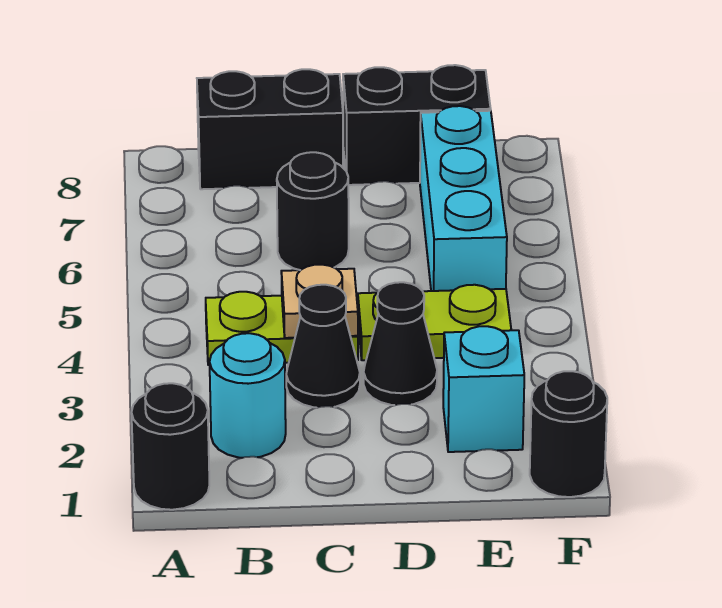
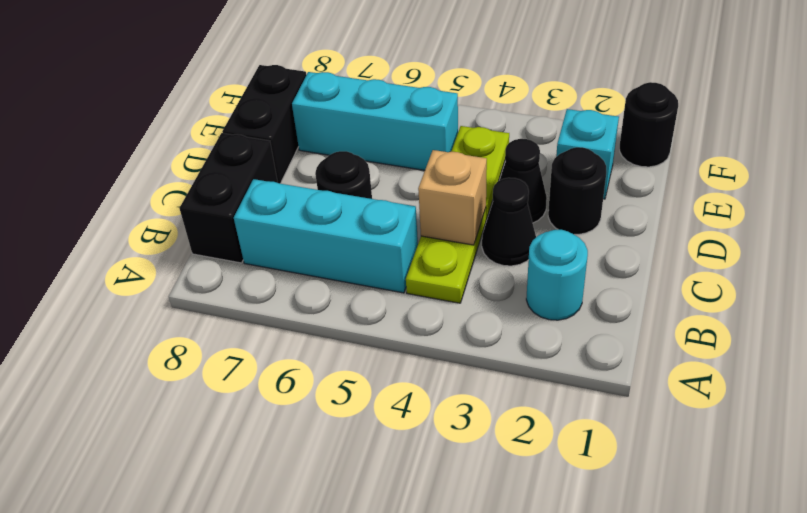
black round brick A1 level 1 -> black round brick D2 level 1
none -> cyan brick B5:B7 level 1
tan plate C4 level 2 -> tan brick C4 level 2

